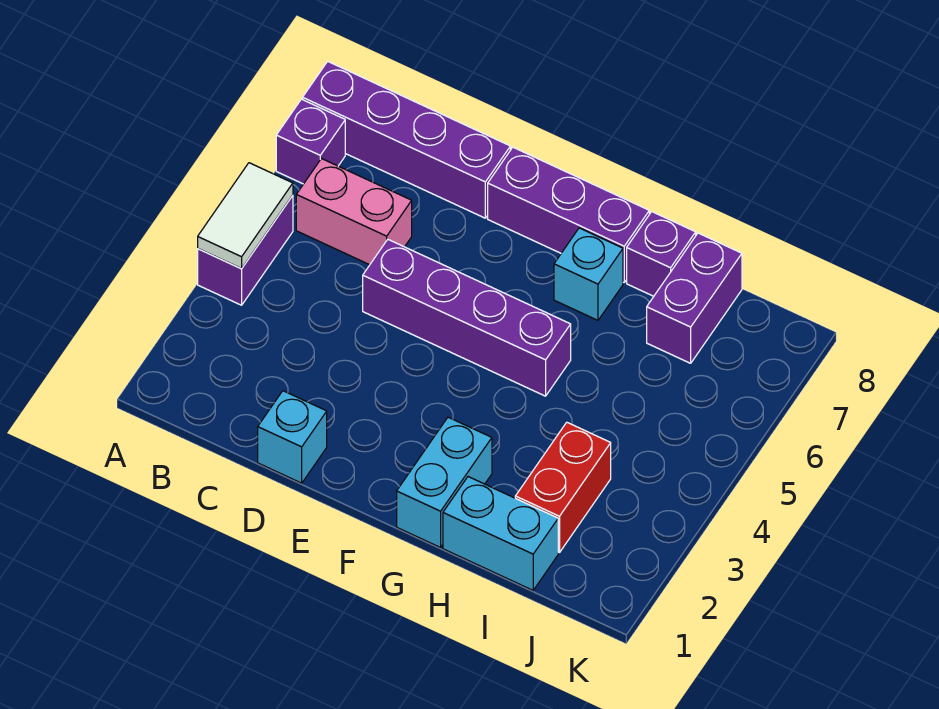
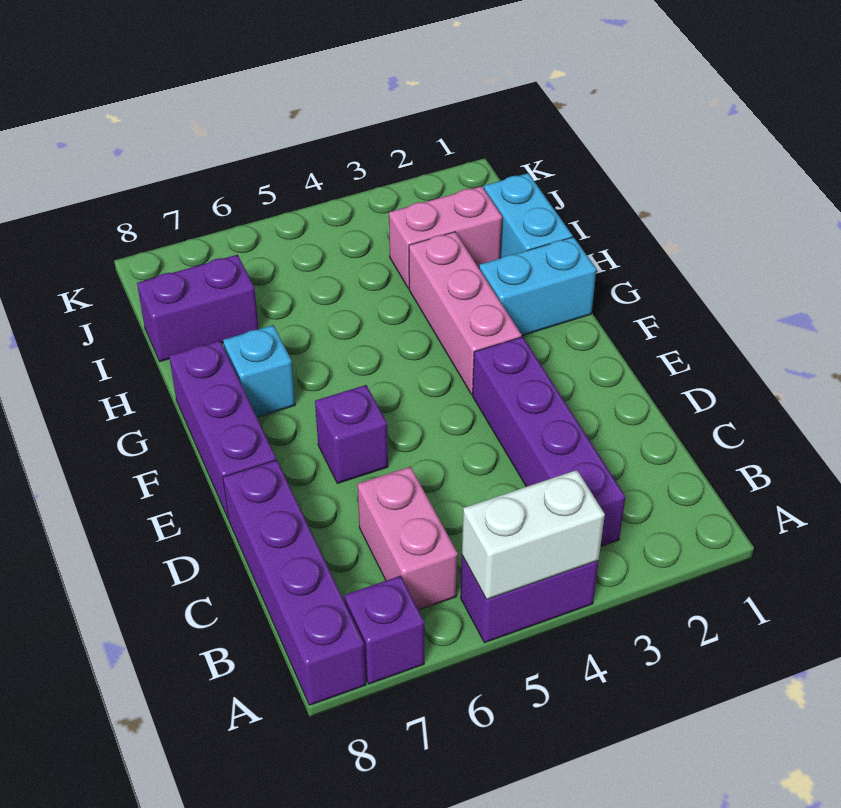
white tile A4:A5 level 2 -> white brick A4:A5 level 2
cyan brick D1 level 1 -> none
purple brick D5:G5 level 1 -> purple brick B3:E3 level 1
none -> pink brick F3:H3 level 1
purple brick H8 level 1 -> purple brick E6 level 1
red brick I2:I3 level 1 -> pink brick I2:I3 level 1

